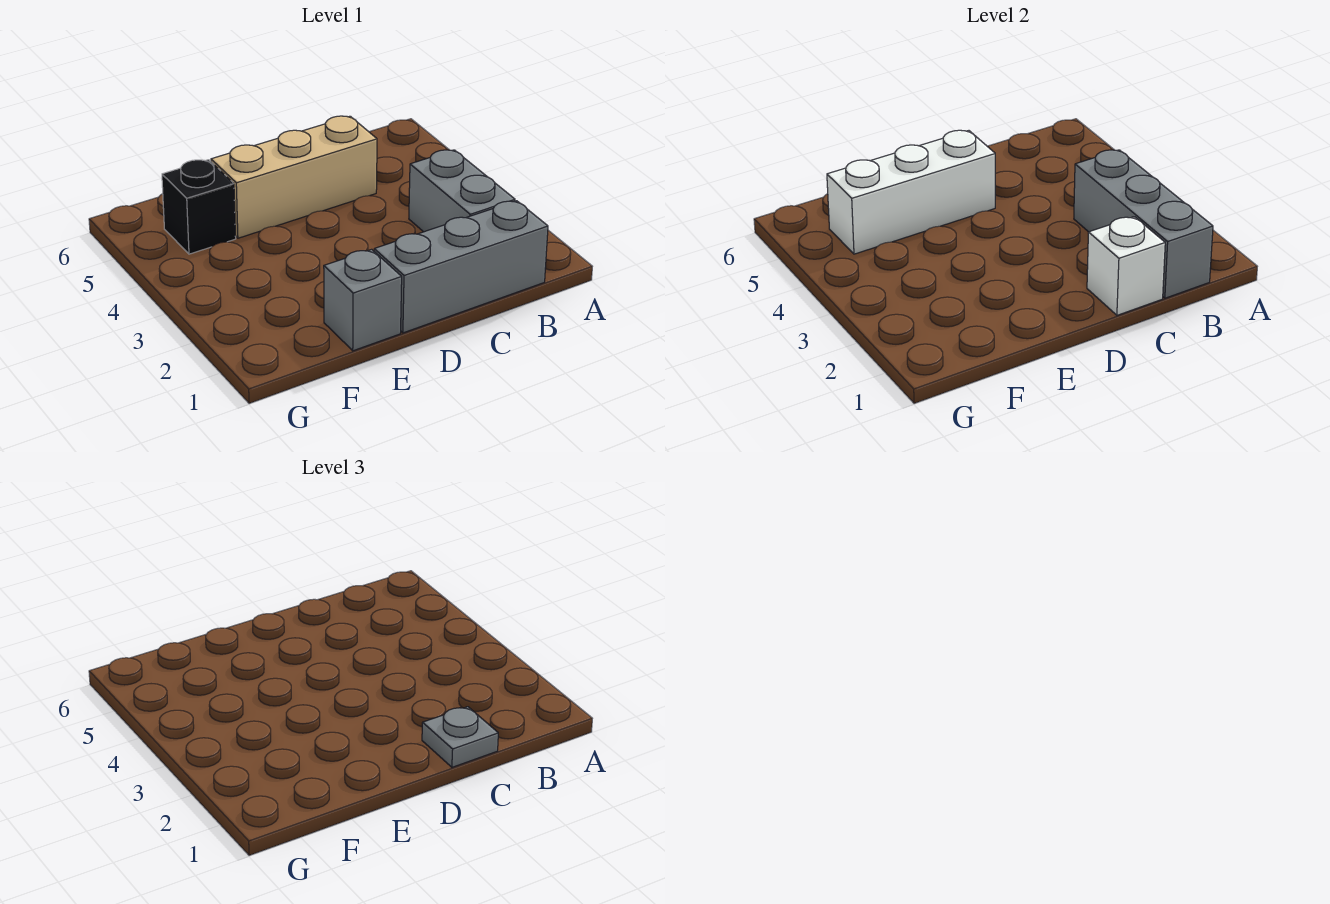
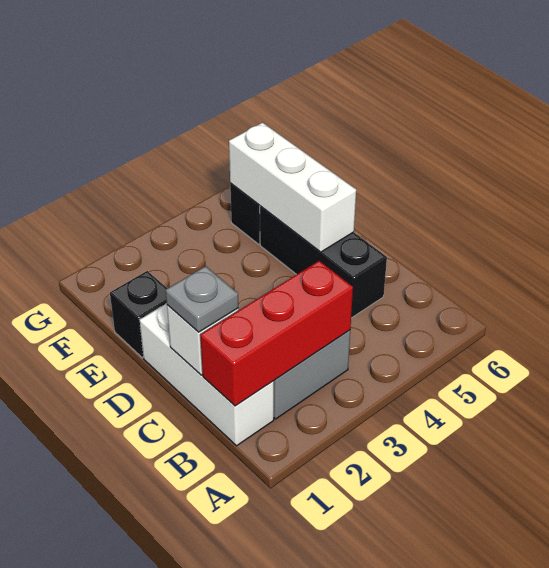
grey brick B1:D1 level 1 -> white brick B1:D1 level 1
grey brick B1:B3 level 2 -> red brick B1:B3 level 2
tan brick C5:E5 level 1 -> black brick C5:E5 level 1
grey brick E1 level 1 -> black brick E1 level 1

